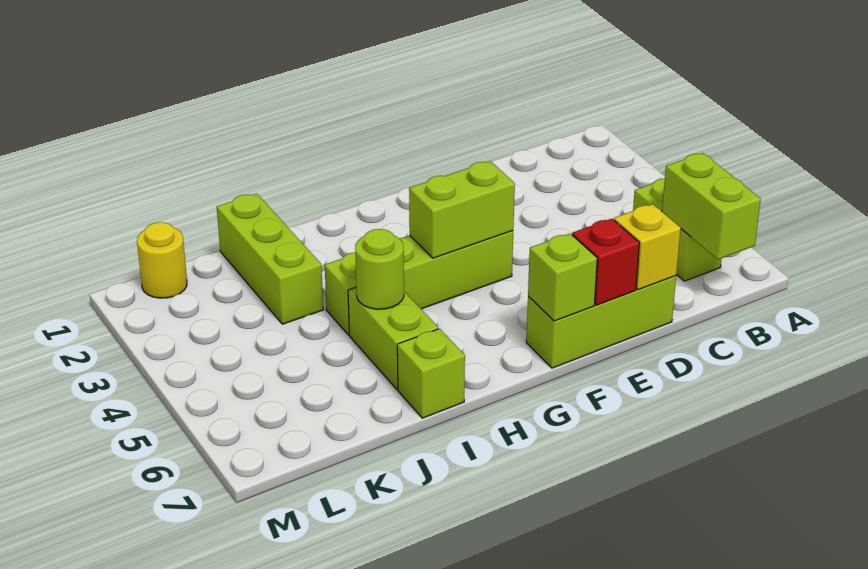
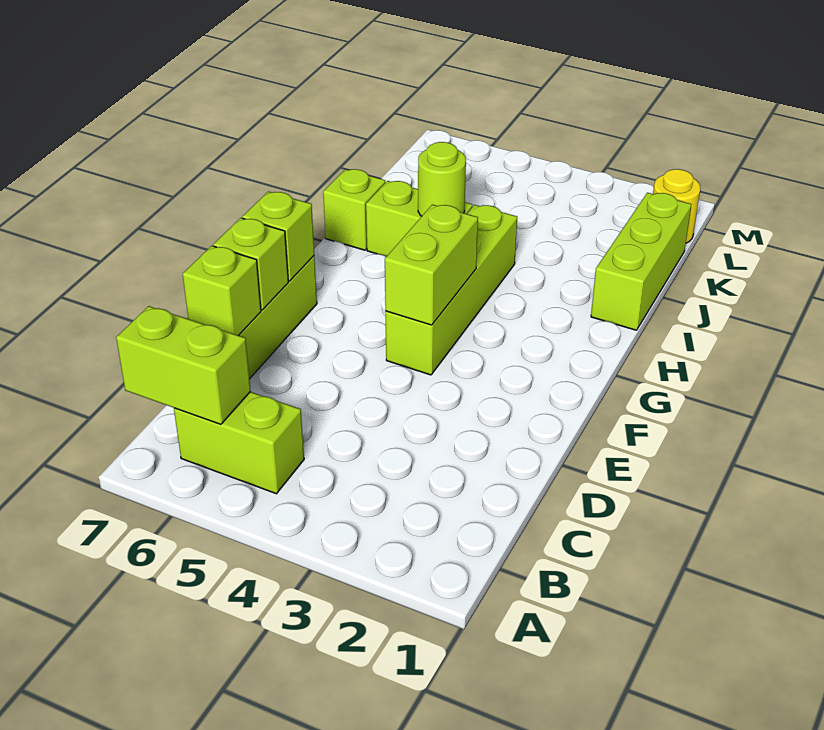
yellow brick D7 level 2 -> lime brick D7 level 2
red brick E7 level 2 -> lime brick E7 level 2
lime brick J1:J3 level 1 -> lime brick I1:K1 level 1

